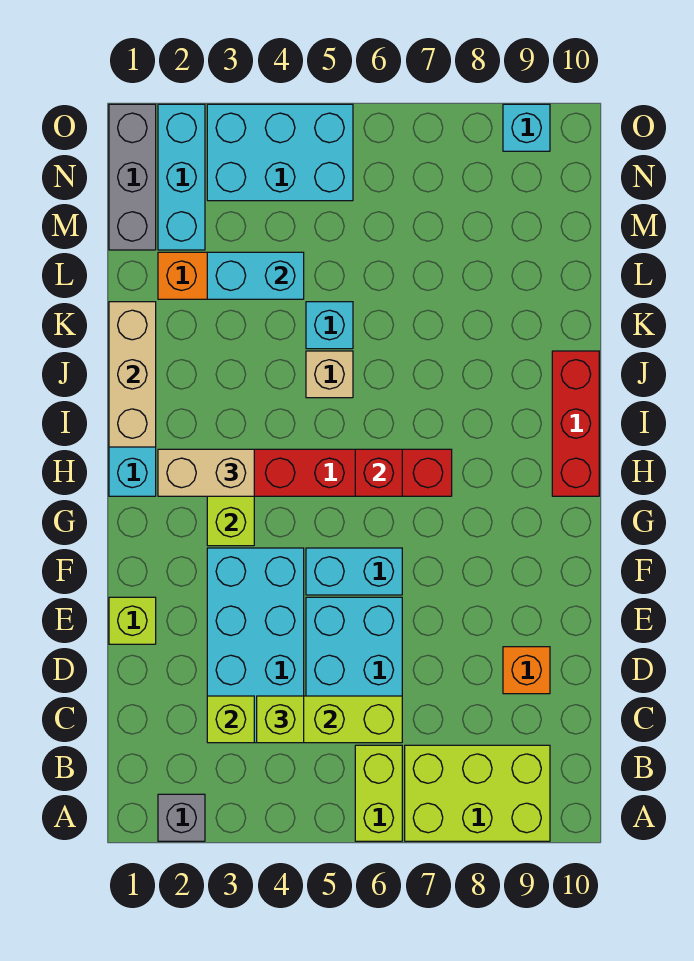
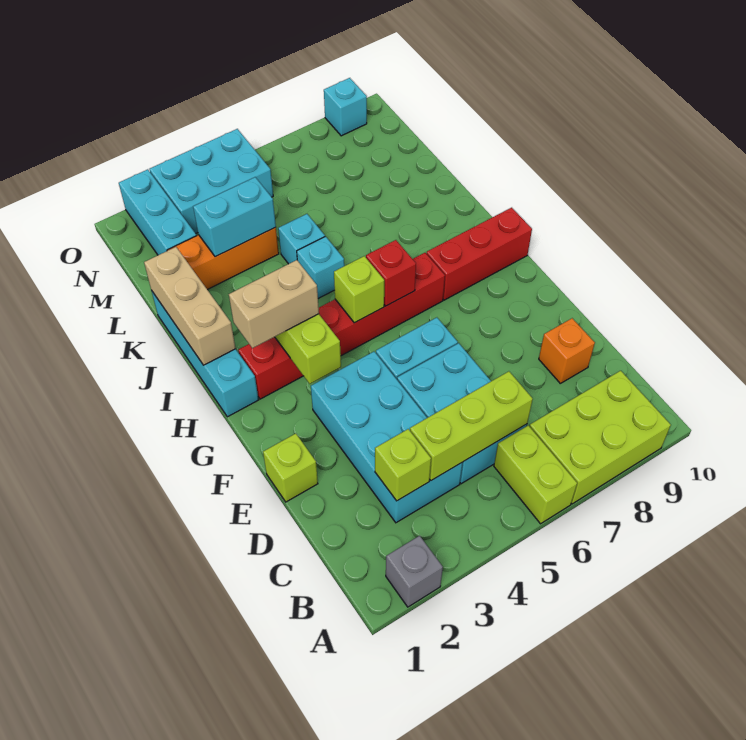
lime brick C4 level 3 -> lime brick H5 level 2
red brick H10:J10 level 1 -> red brick H8:H10 level 1
tan brick J5 level 1 -> cyan brick J5 level 1
grey brick M1:O1 level 1 -> none

